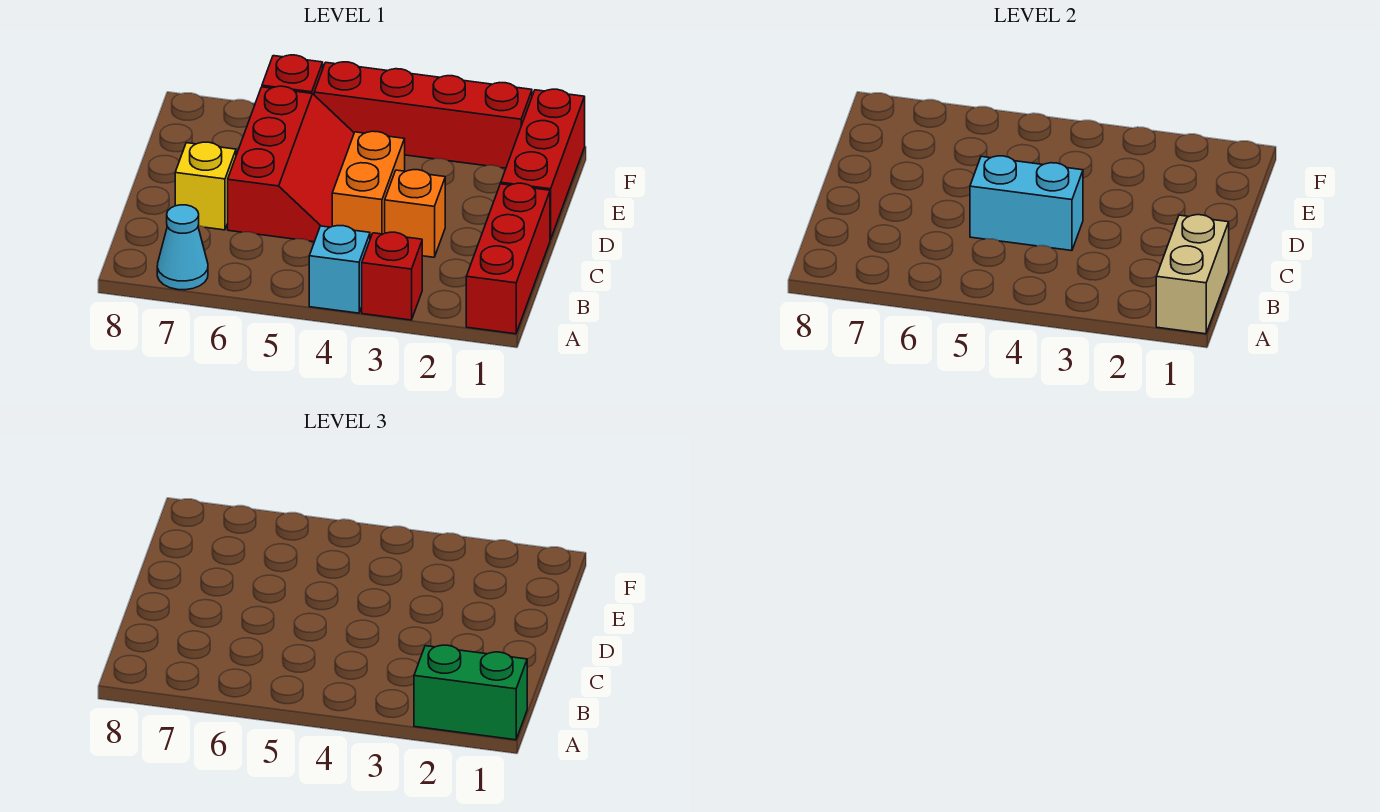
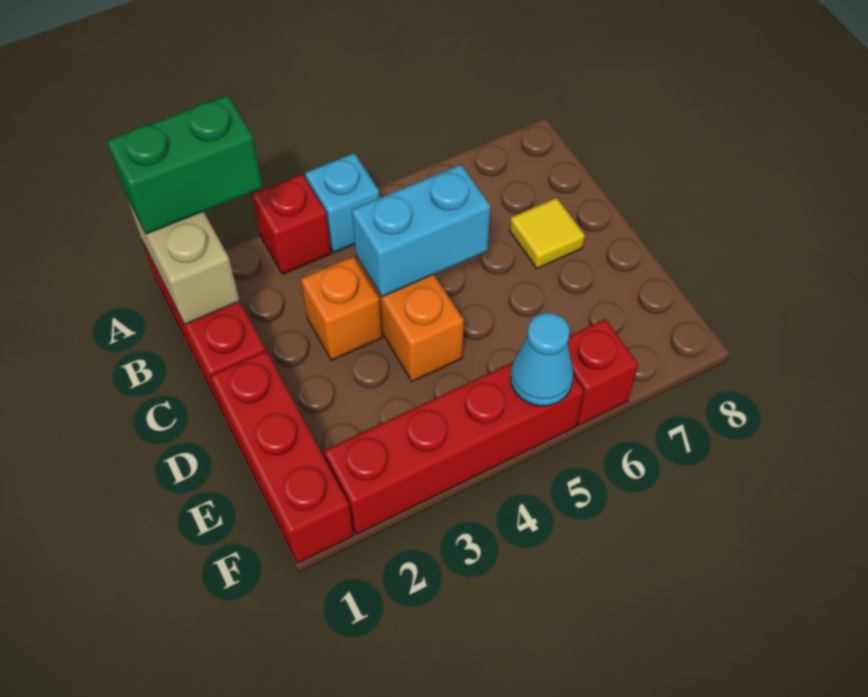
cyan cone A7 level 1 -> cyan cone F5 level 2
red slope C5:E6 level 1 top 6 -> none
yellow brick C7 level 1 -> yellow tile C7 level 1

